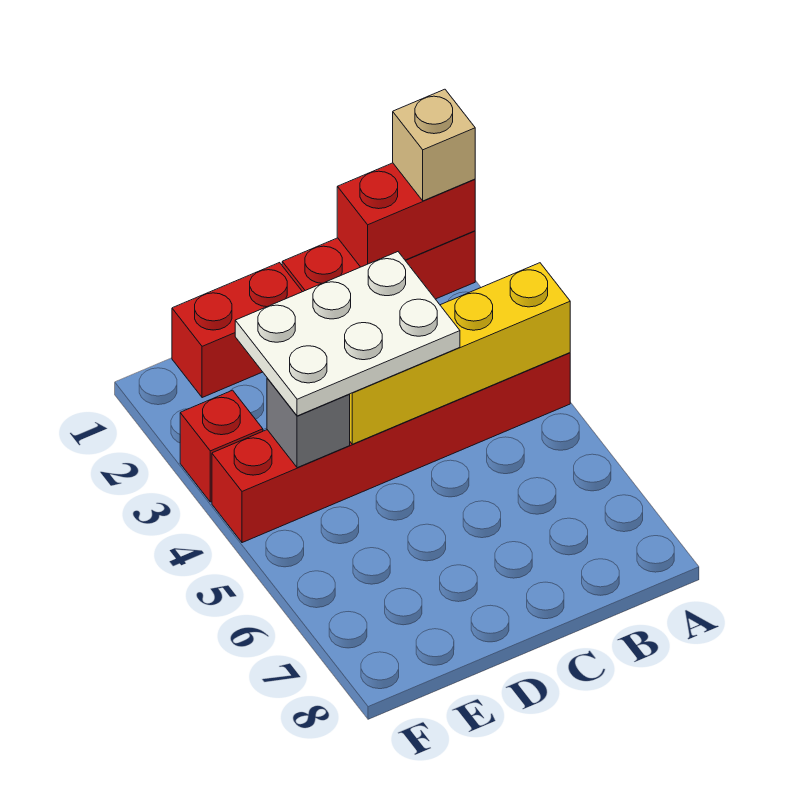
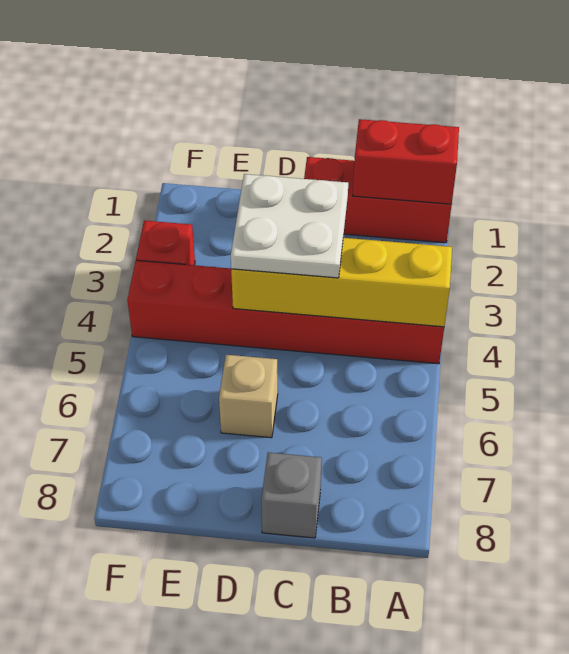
tan brick A1 level 3 -> tan brick D6 level 1
white plate C3:E4 level 3 -> white plate C3:D4 level 3
red brick D1:E1 level 1 -> none
grey brick E4 level 2 -> grey brick C8 level 1

